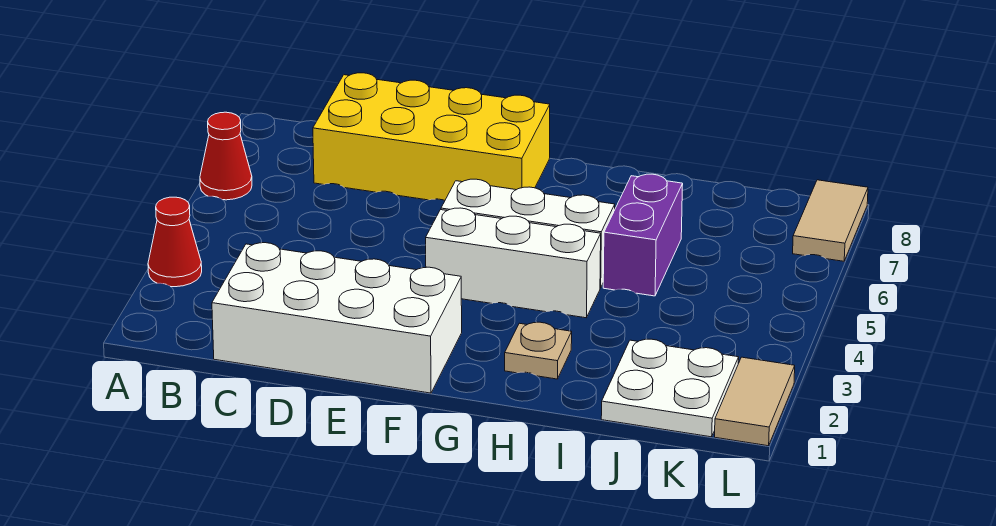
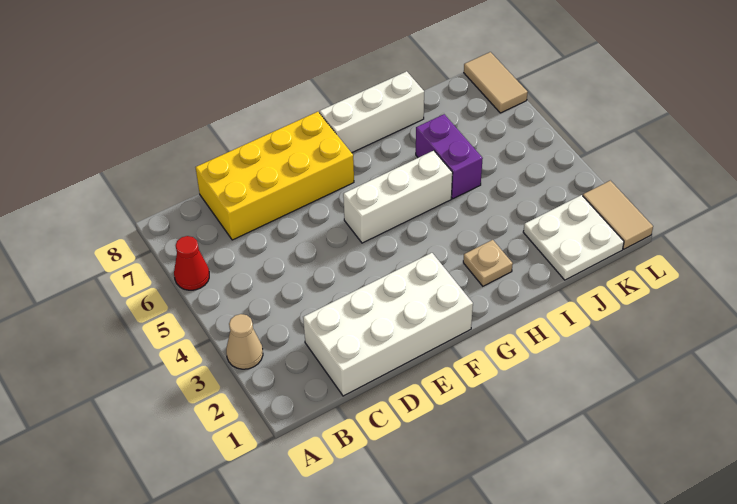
red cone A3 level 1 -> tan cone A3 level 1
white brick F4:H4 level 1 -> white brick G8:I8 level 1

